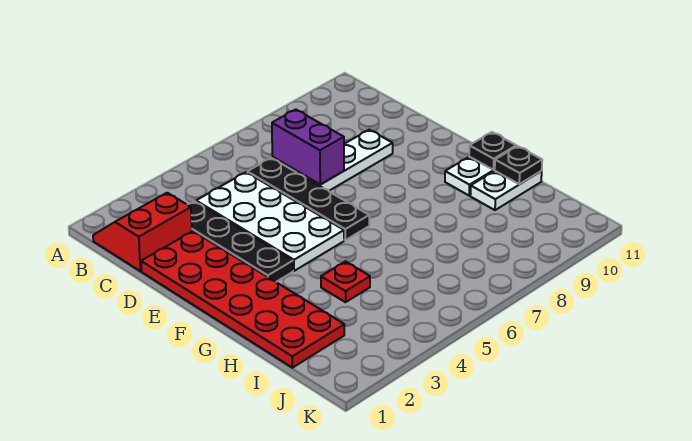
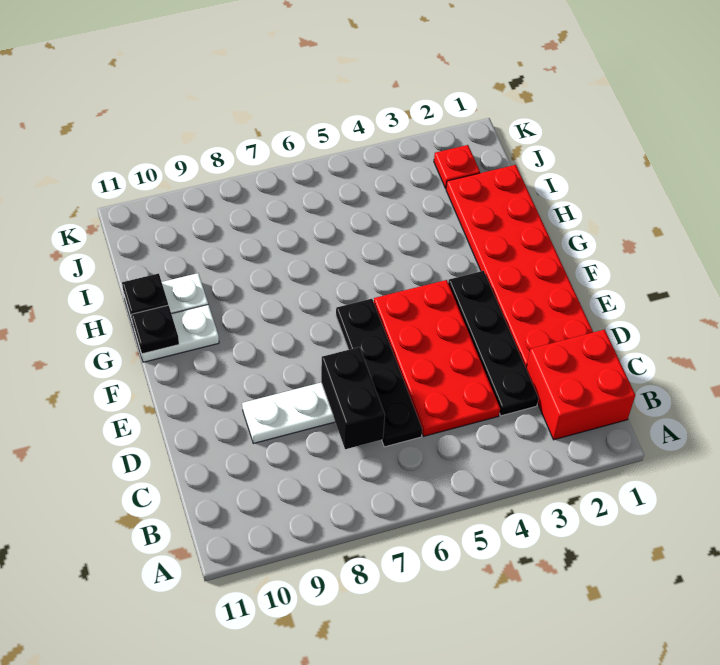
red slope B1:C2 level 1 top C -> red brick B1:C2 level 1
white plate C4:F5 level 1 -> red plate C4:F5 level 1
purple brick C7:D7 level 2 -> black brick C7:D7 level 2
red plate H4 level 1 -> red plate J2 level 1

